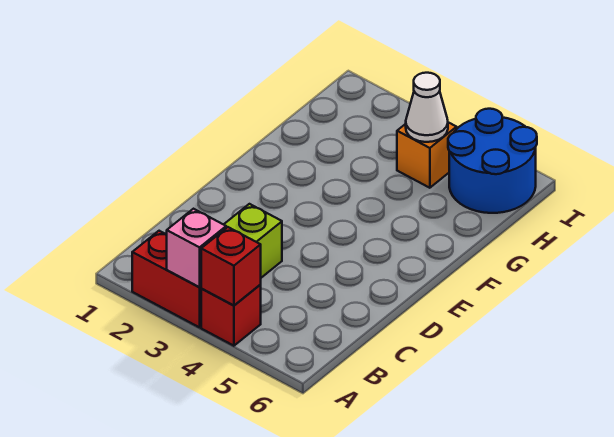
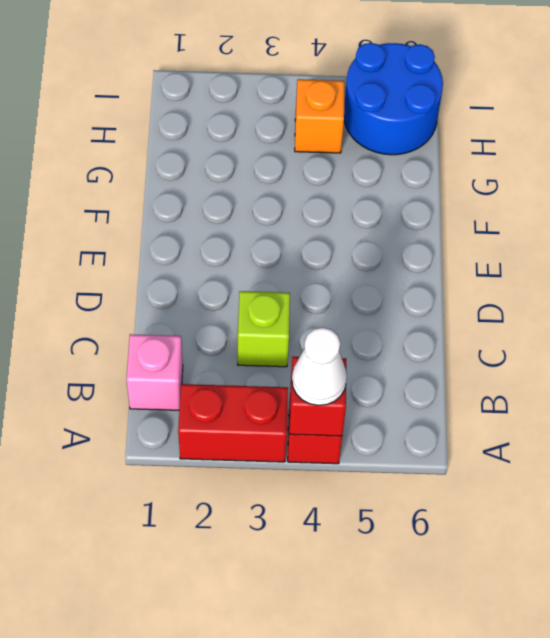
pink brick A3 level 2 -> pink brick B1 level 1
white cone H4 level 2 -> white cone A4 level 3

